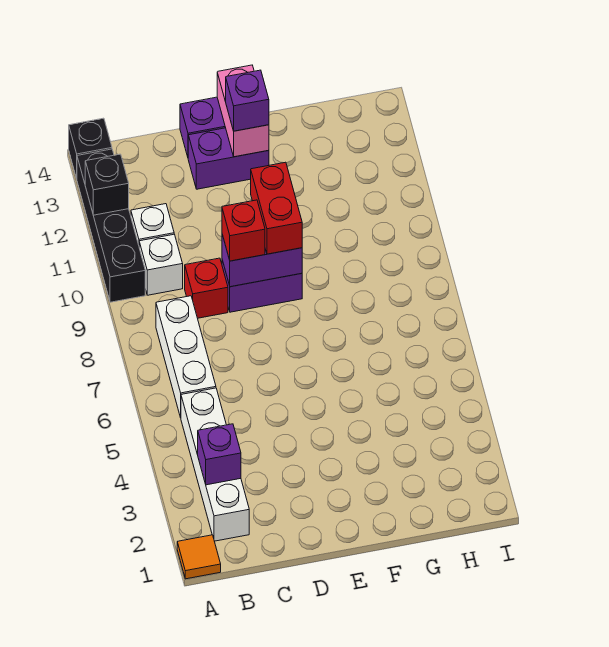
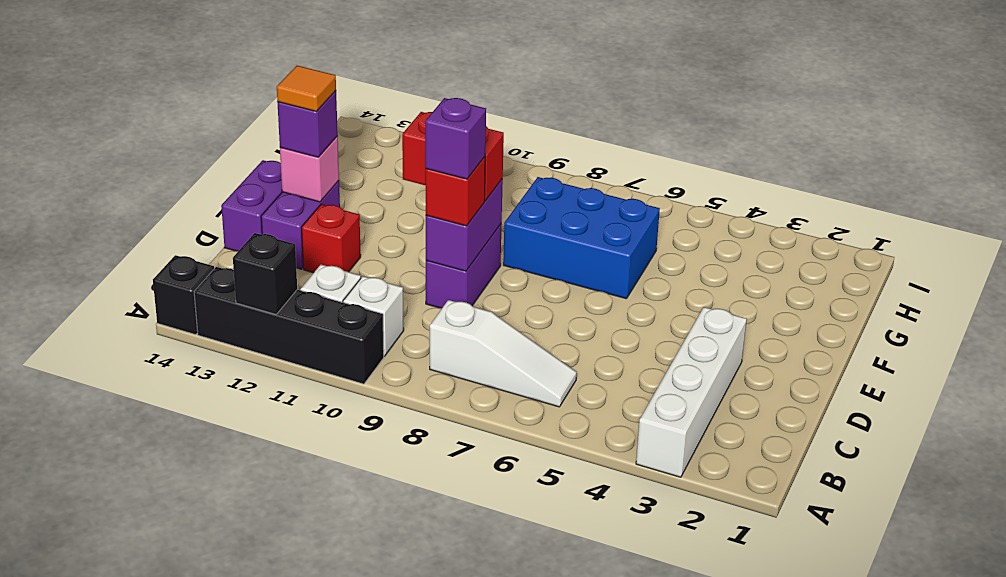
orange tile A1 level 1 -> orange tile E13 level 4
white brick B2:B5 level 1 -> white brick A3:D3 level 1
purple brick B3 level 2 -> purple brick D9 level 4
white brick B6:B8 level 1 -> white slope B6:B8 level 1 top 8
red brick C9 level 1 -> red brick D12 level 1
pink brick E13:E14 level 2 -> pink brick E13 level 2
none -> blue brick F6:G8 level 1

